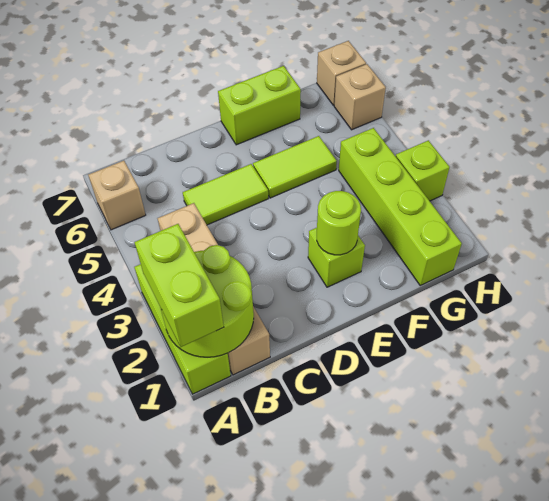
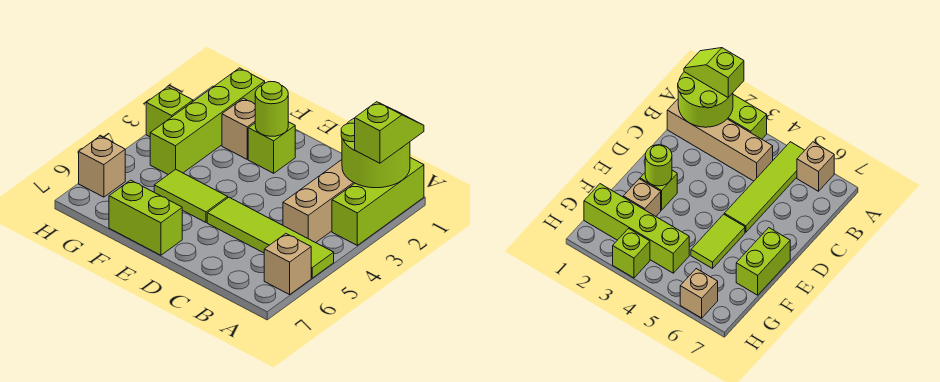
lime brick A1:A2 level 3 -> lime slope A1:A2 level 3 top 2
lime tile C5:D5 level 1 -> lime tile A5:D5 level 1
tan brick H7 level 1 -> tan brick F2 level 1

